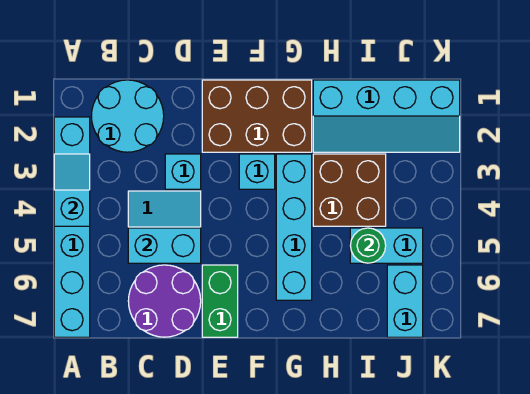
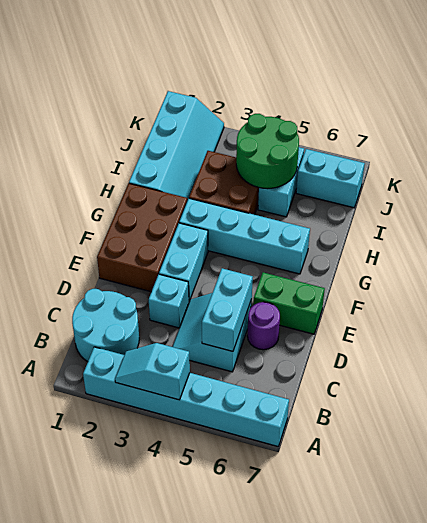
purple round brick C6:D7 level 1 -> purple round brick D6 level 1
cyan brick F3 level 1 -> cyan brick E3:F3 level 1
green round brick I5 level 2 -> green round brick I4:J5 level 2

